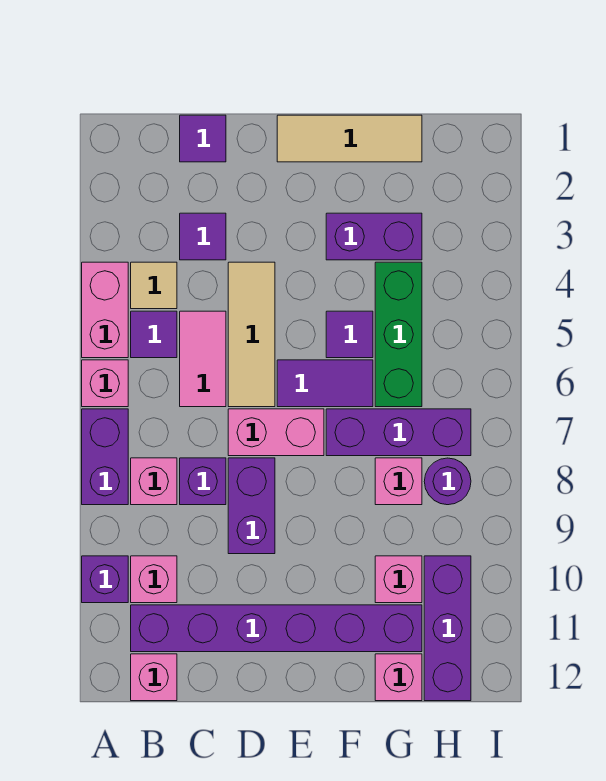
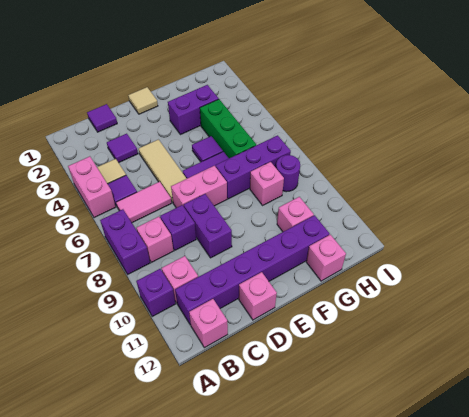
pink brick A6 level 1 -> pink brick D12 level 1
pink tile C5:C6 level 1 -> pink tile B6:C6 level 1
tan tile E1:G1 level 1 -> tan tile E1 level 1
purple brick H10:H12 level 1 -> none

